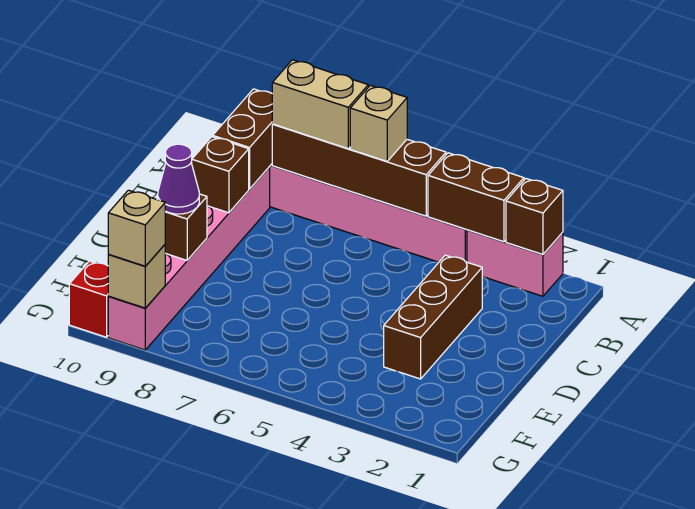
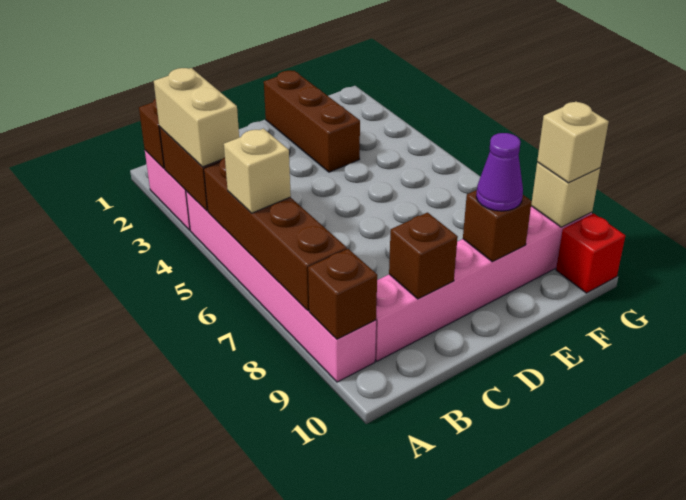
tan brick A7:A8 level 3 -> tan brick A3:A4 level 3
brown brick A9:B9 level 2 -> brown brick A9 level 2
brown brick C3:E3 level 1 -> brown brick E1:E3 level 1

